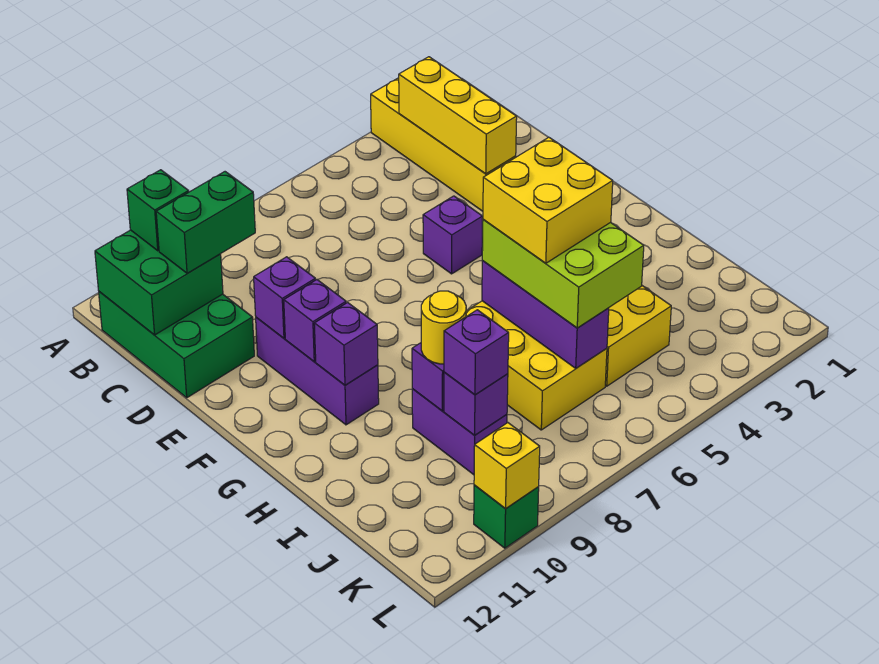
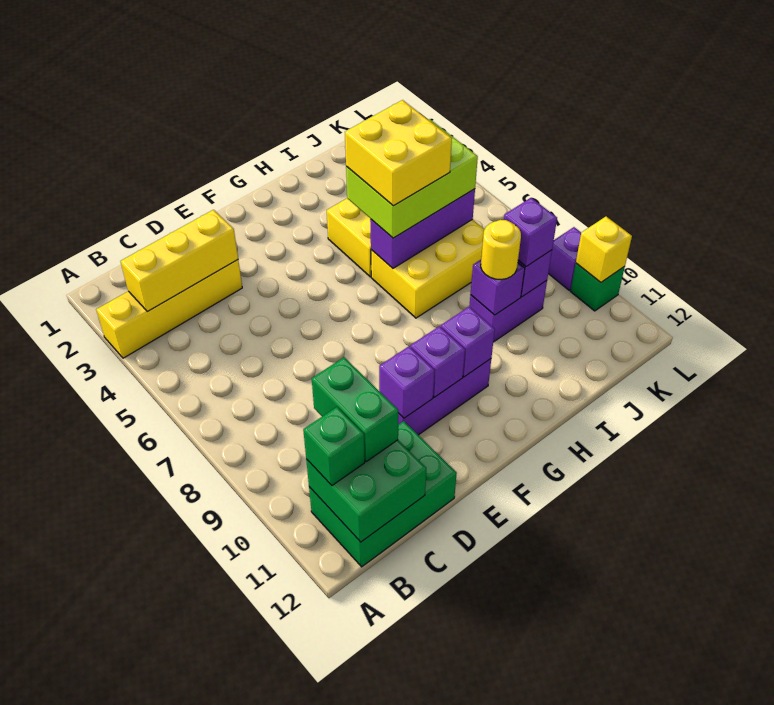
purple brick E5 level 1 -> purple brick L9 level 1

